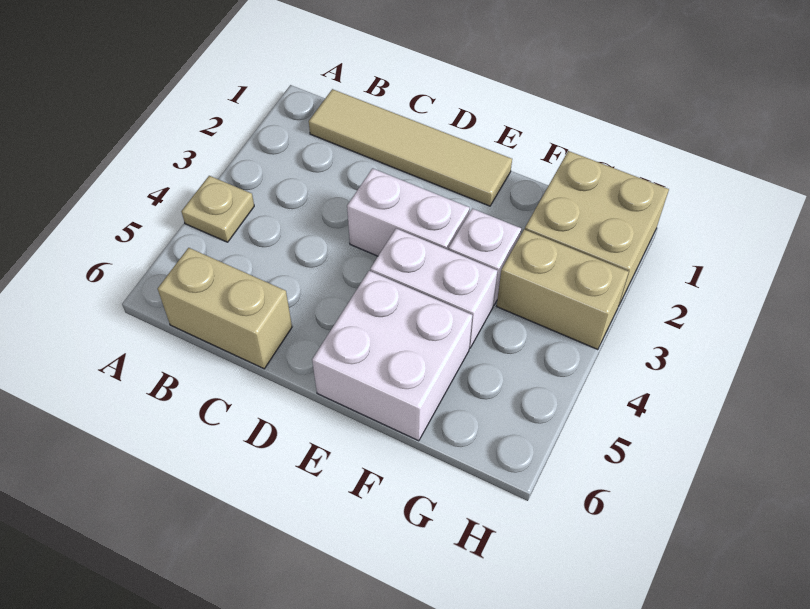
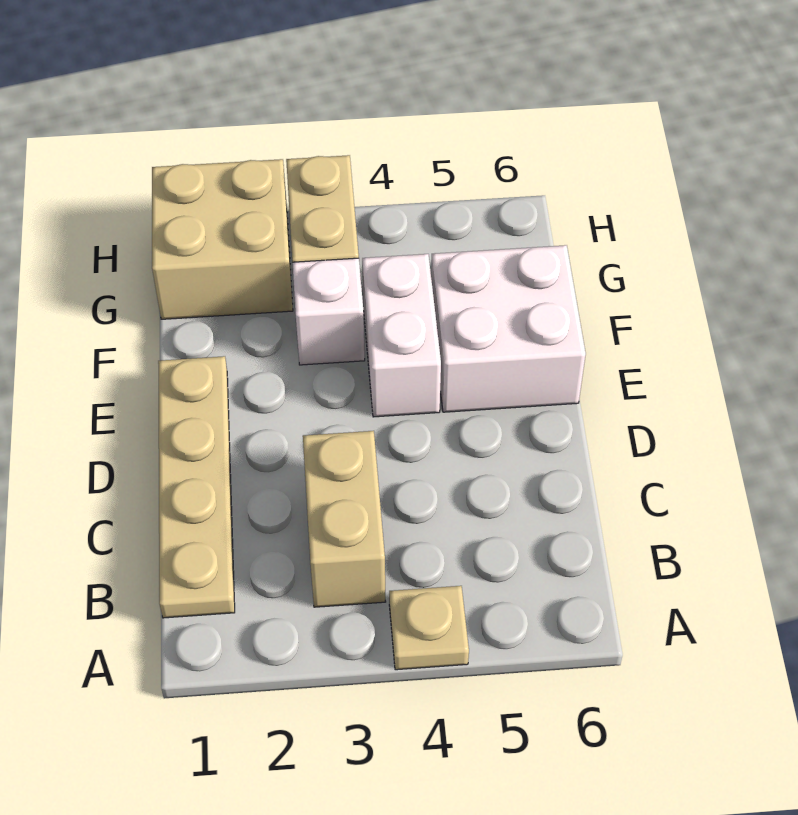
tan tile B1:E1 level 1 -> tan plate B1:E1 level 1
tan brick B6:C6 level 1 -> tan brick B3:C3 level 1
white brick D3:E3 level 1 -> none

